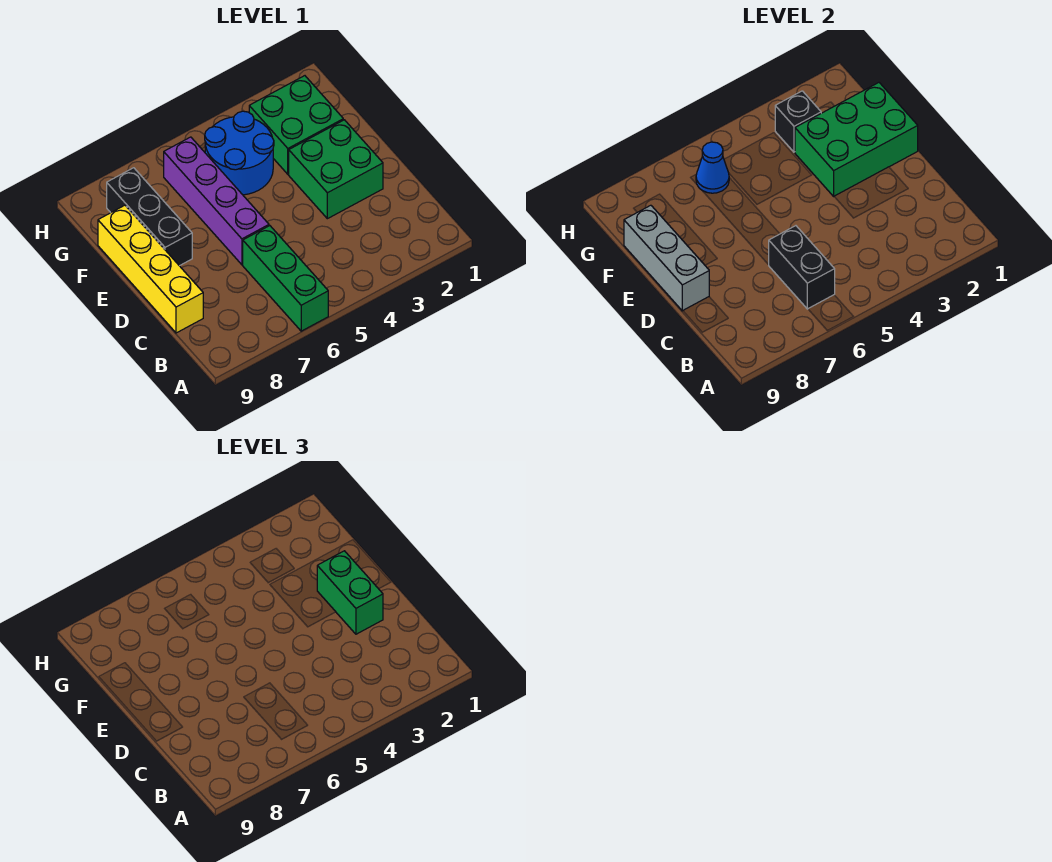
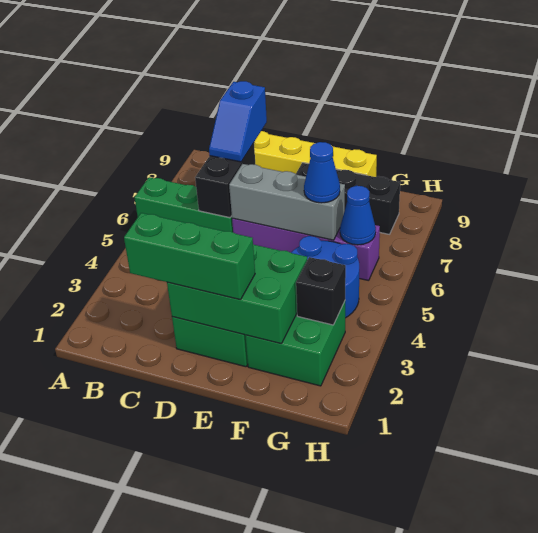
black brick B6:C6 level 2 -> black brick C6:C7 level 2
none -> blue slope C7:C8 level 3 top 8
green brick D2:E2 level 3 -> green brick C2:E2 level 3
grey brick D9:F9 level 2 -> grey brick D6:F6 level 2
green brick E1:F3 level 2 -> green brick D2:F3 level 2
none -> blue cone F6 level 3

